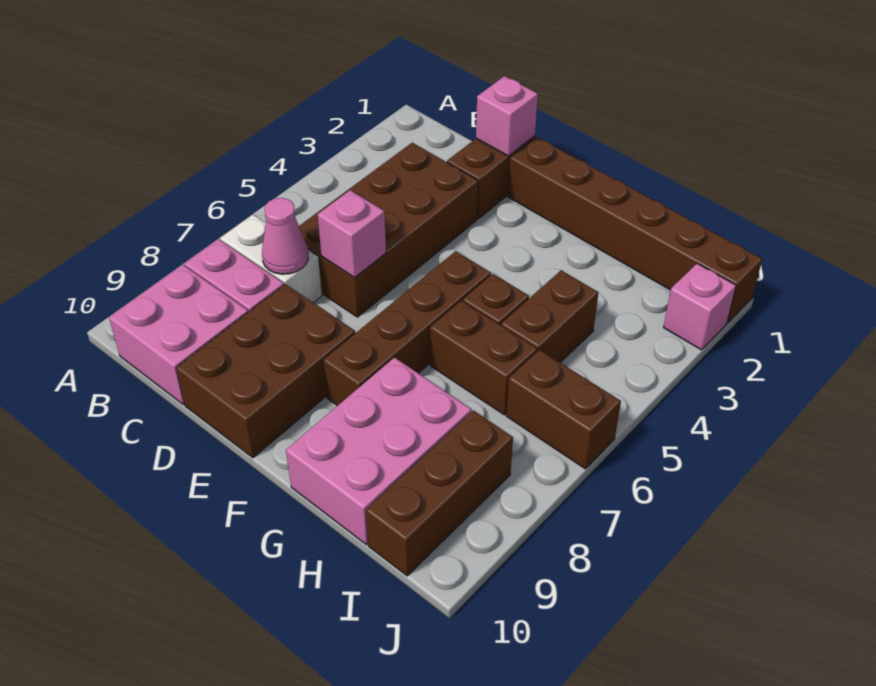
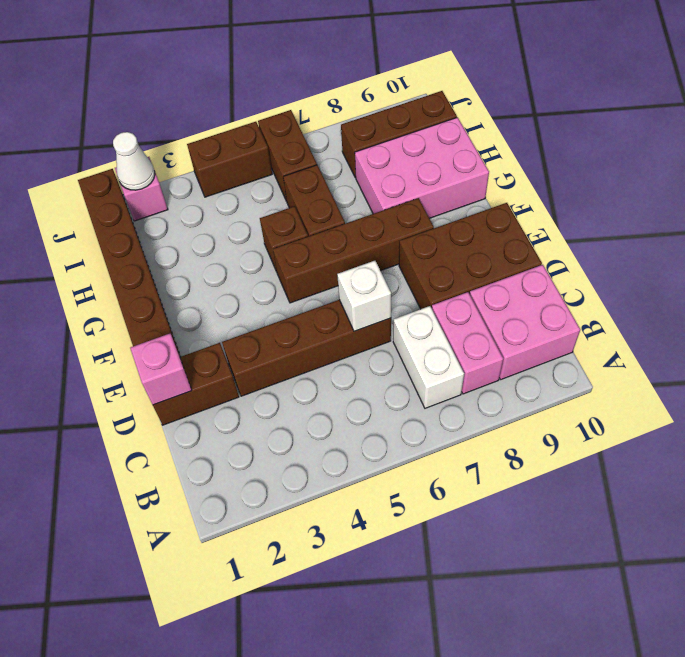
brown brick C3:D6 level 1 -> brown brick D3:D6 level 1
pink cone C7 level 2 -> none
pink brick D6 level 2 -> white brick D6 level 2
brown brick H4:H5 level 1 -> brown brick J4:J5 level 1
none -> white cone J2 level 2

